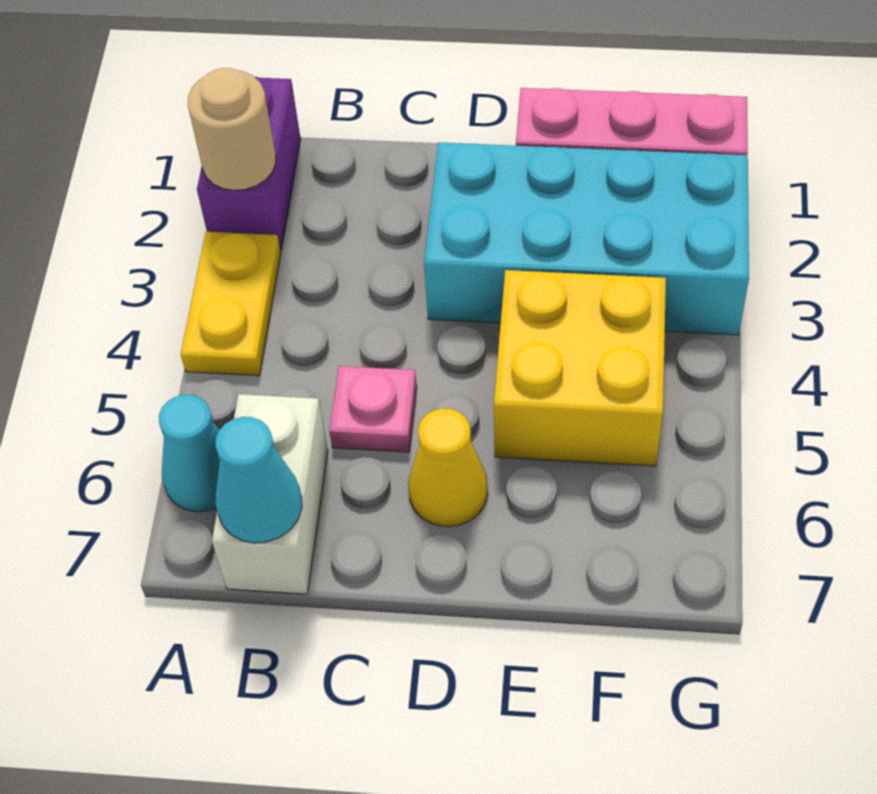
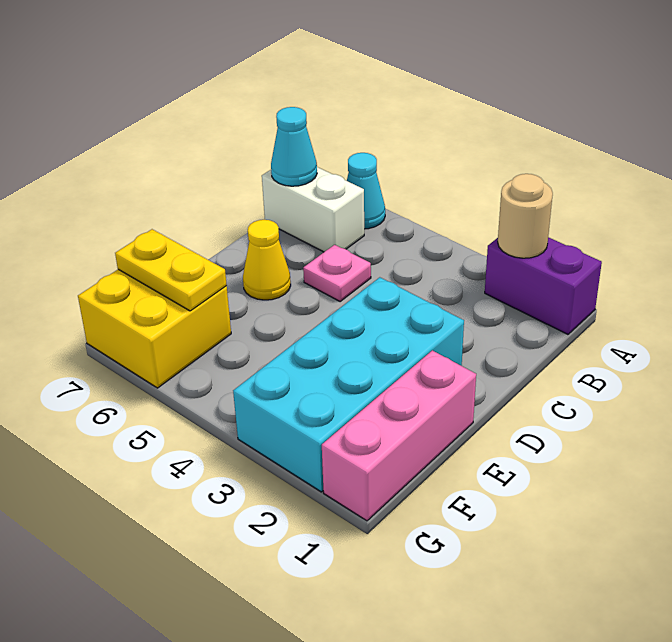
yellow plate A3:A4 level 1 -> yellow plate F6:F7 level 2
yellow brick E4:F5 level 1 -> yellow brick F6:G7 level 1

